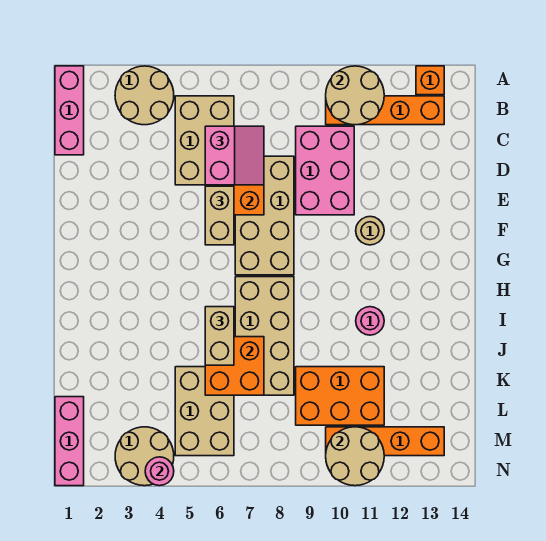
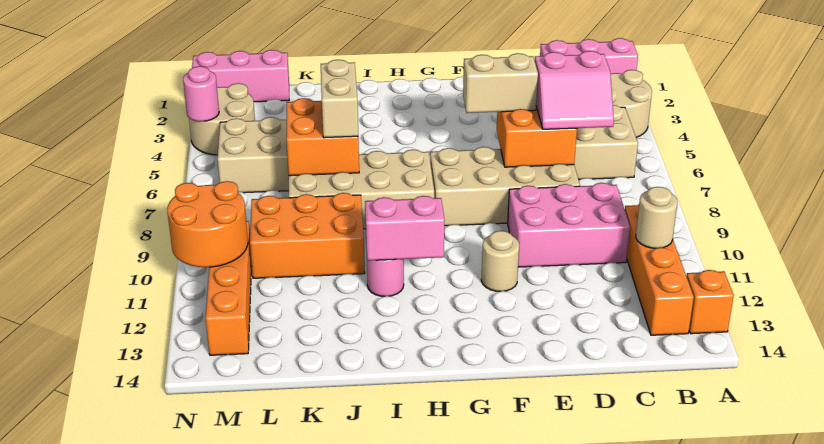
tan round brick A10:B11 level 2 -> tan round brick B11 level 2
none -> pink brick H11:I11 level 2
tan brick I6:J6 level 3 -> tan brick J6:J7 level 3
orange brick K9:L11 level 1 -> orange brick J9:L10 level 1
tan round brick M10:N11 level 2 -> orange round brick M10:N11 level 2

